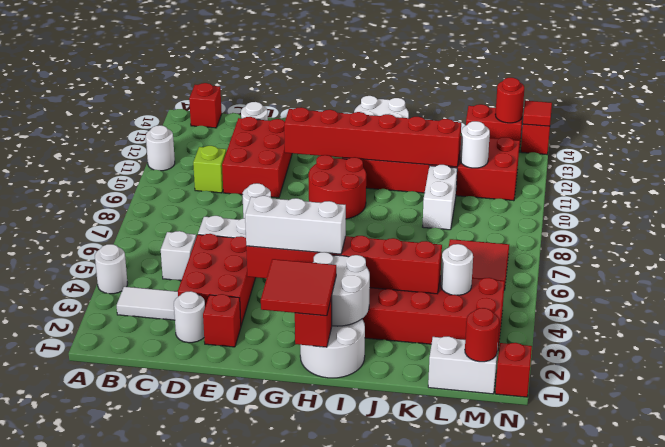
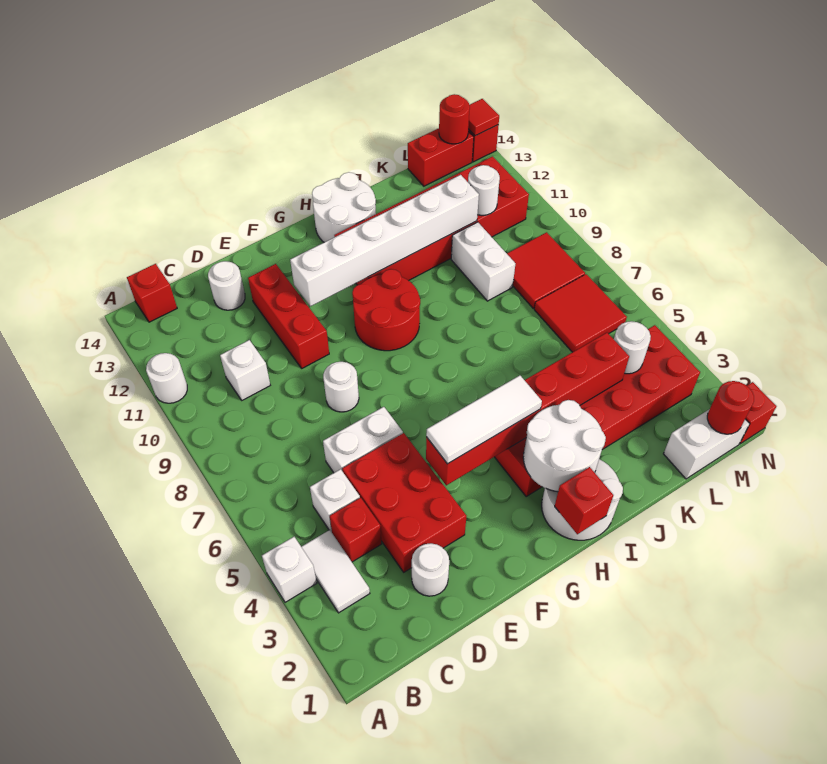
white round brick A4 level 1 -> white brick A4 level 1
white tile B3:C3 level 1 -> white tile B3:B4 level 1
lime brick C10 level 1 -> white brick C10 level 1
red brick D10:E12 level 1 -> red brick E10:E12 level 1
red brick E2 level 1 -> red brick C4 level 1
white brick F4:H4 level 3 -> white tile F4:H4 level 3
red brick F11:K11 level 2 -> white brick F11:K11 level 2
red tile G1:H2 level 3 -> red tile L8:M9 level 1

